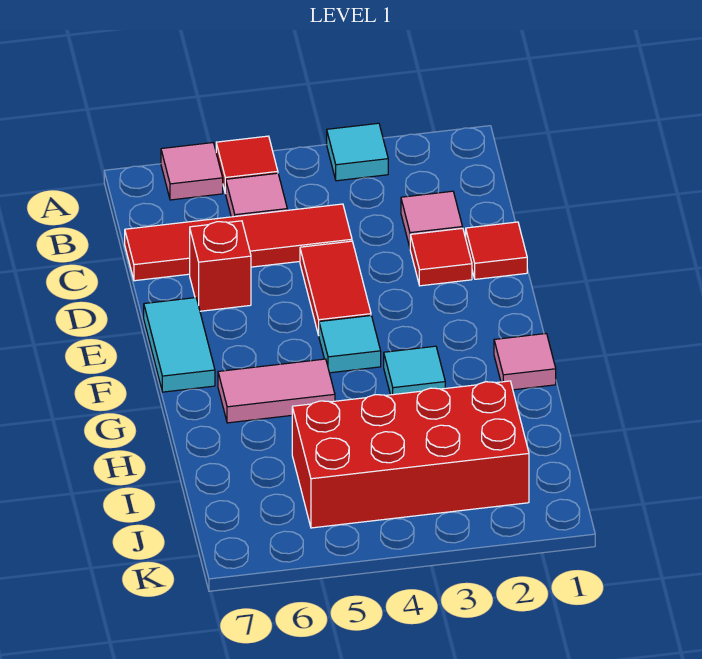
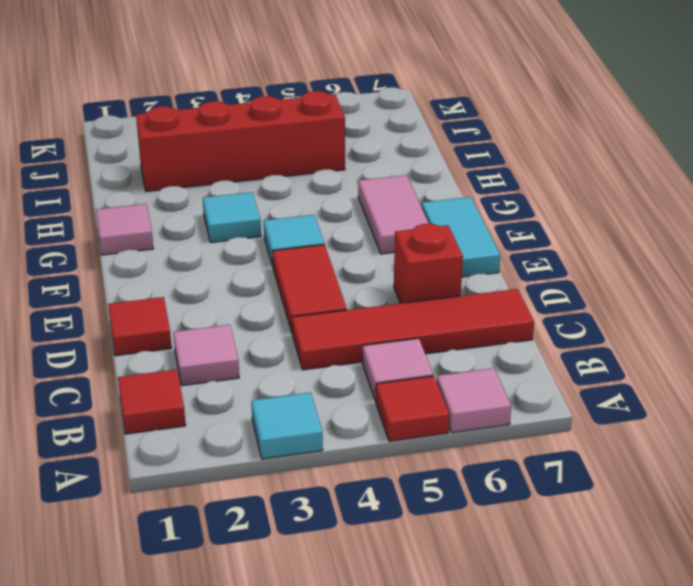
red tile D2 level 1 -> red tile B1 level 1
pink tile G5:G6 level 1 -> pink tile F6:G6 level 1
red brick I2:J5 level 1 -> red brick I2:I5 level 1

